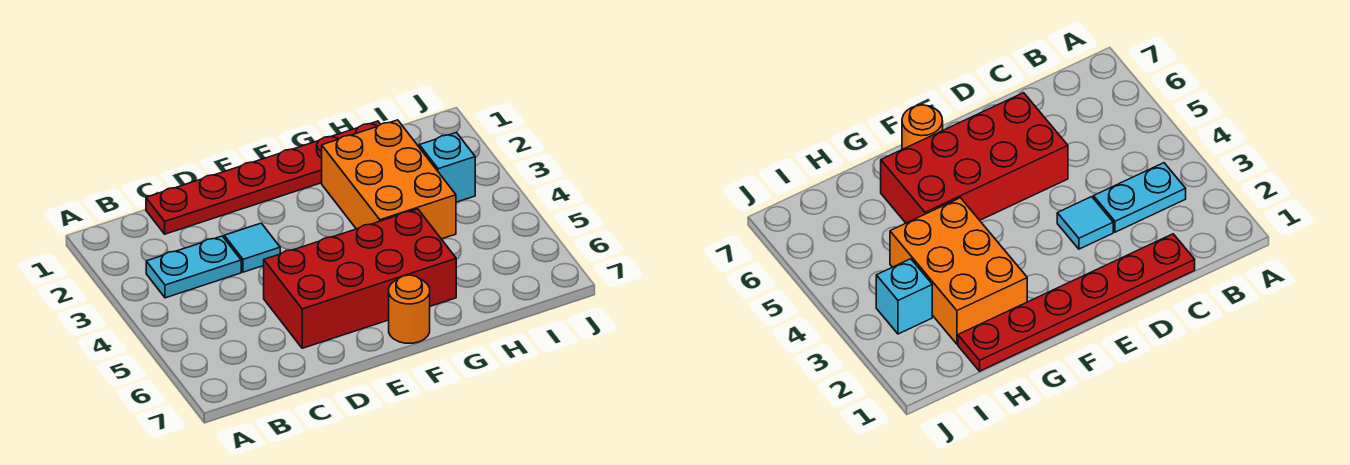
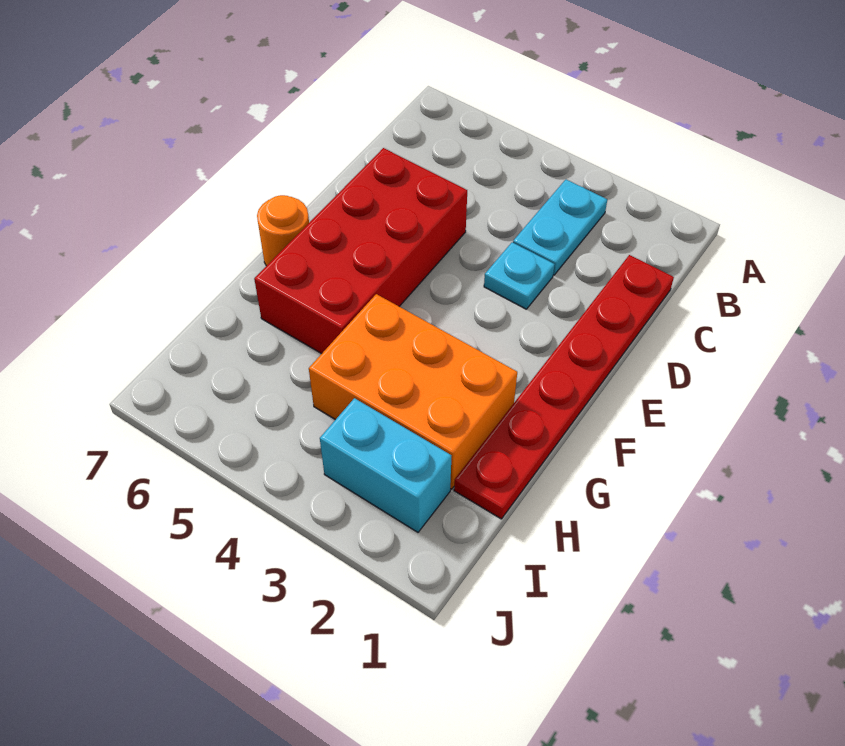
cyan tile D3 level 1 -> cyan plate D3 level 1
cyan brick I3 level 1 -> cyan brick I2:I3 level 1

